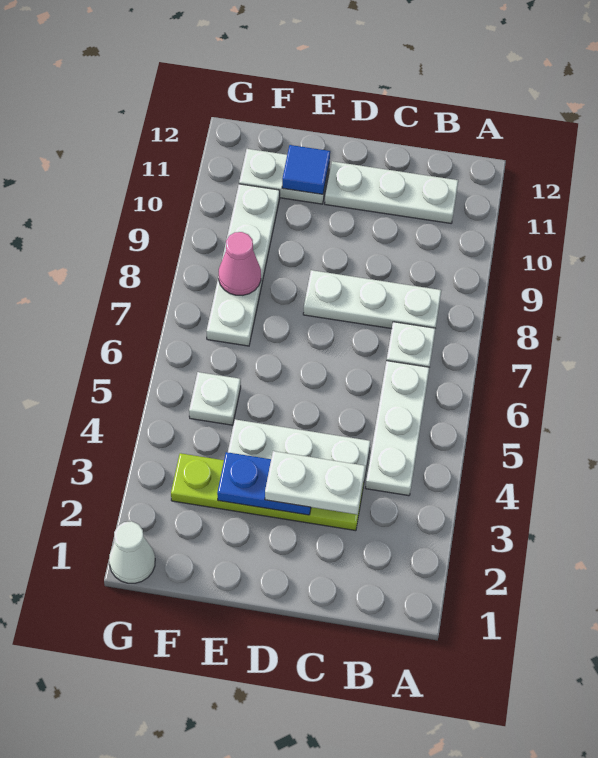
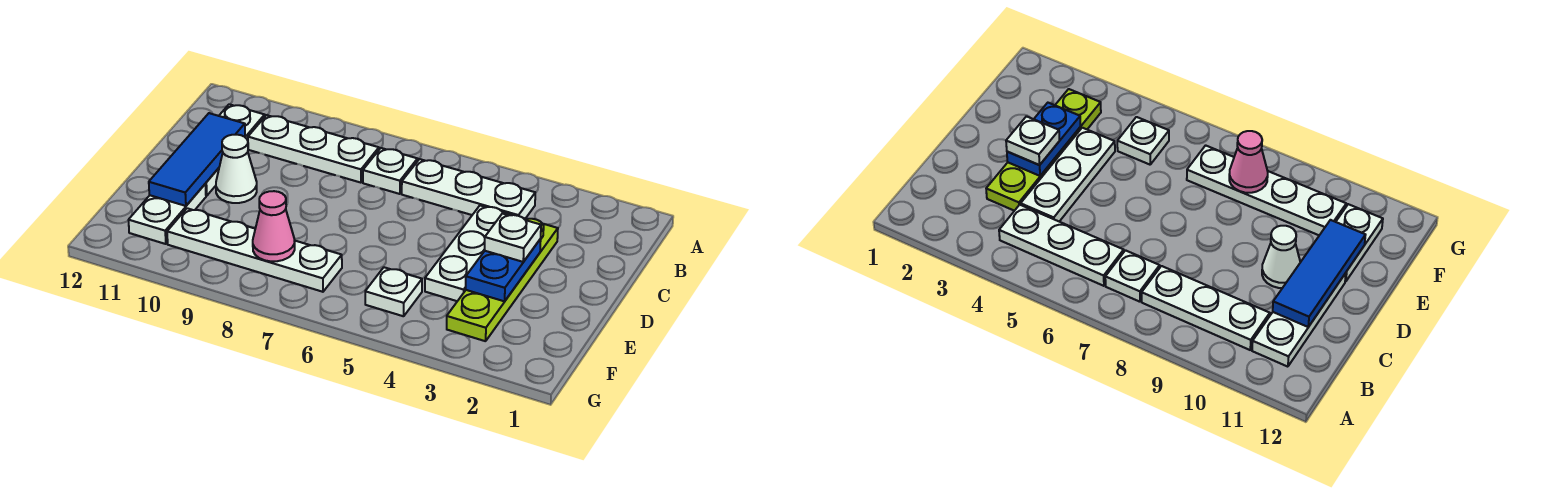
white plate B8:D8 level 1 -> white plate B8:B10 level 1
white plate C3:D3 level 3 -> white plate D3 level 3
blue tile E11 level 2 -> blue tile C11:E11 level 2
white cone G1 level 1 -> white cone D10 level 1

